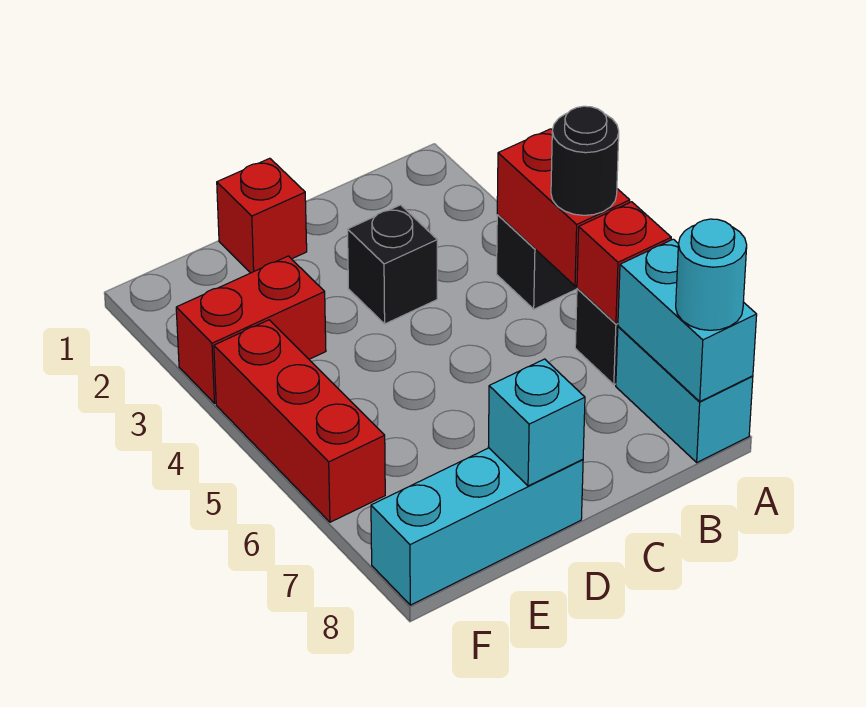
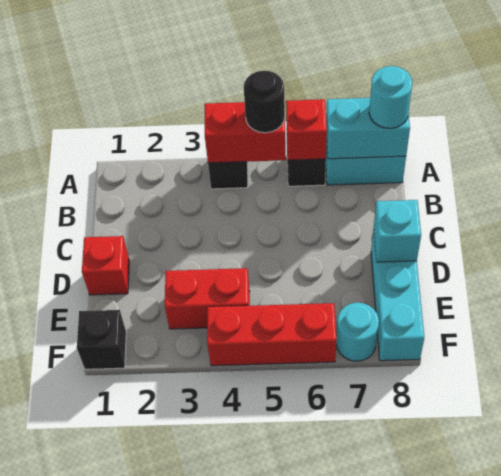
black brick C3 level 1 -> black brick F1 level 1
red brick E3:F3 level 1 -> red brick E3:E4 level 1
none -> cyan round brick F7 level 1

